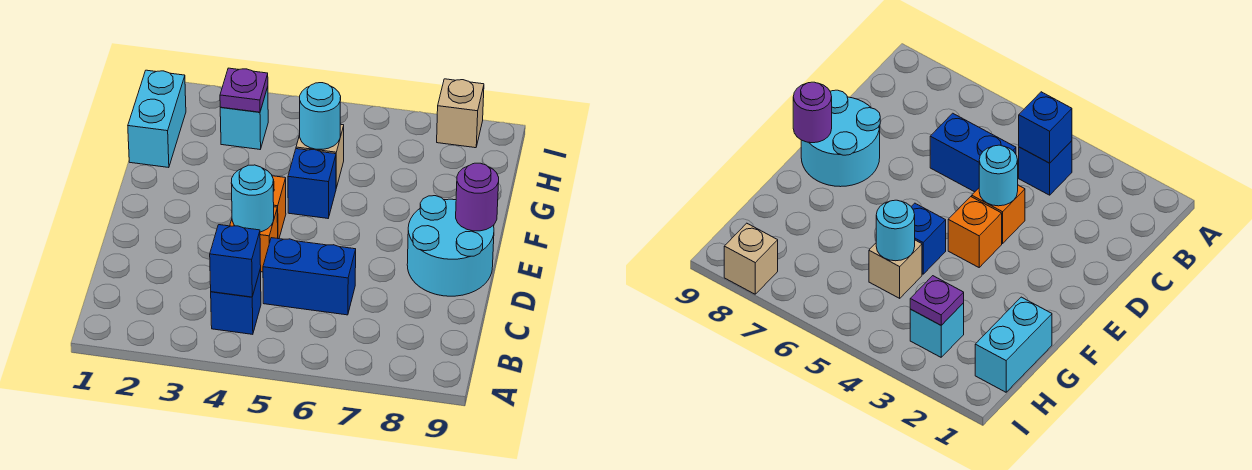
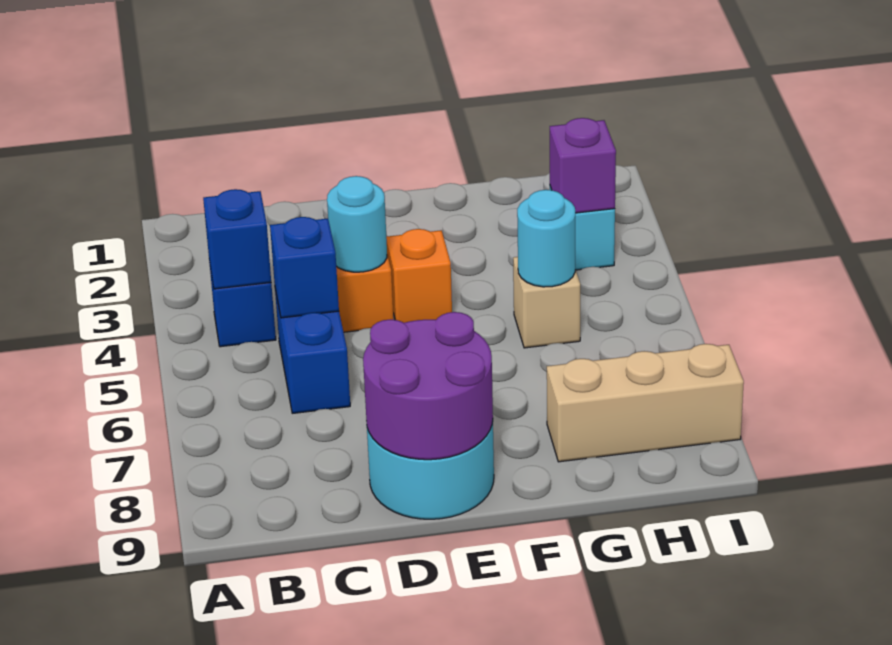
purple round brick E9 level 2 -> purple round brick D8:E9 level 2
blue brick F5 level 1 -> blue brick C5 level 2
cyan brick G1:H1 level 1 -> none
purple plate H3 level 2 -> purple brick H3 level 2
tan brick I8 level 1 -> tan brick G8:I8 level 1

